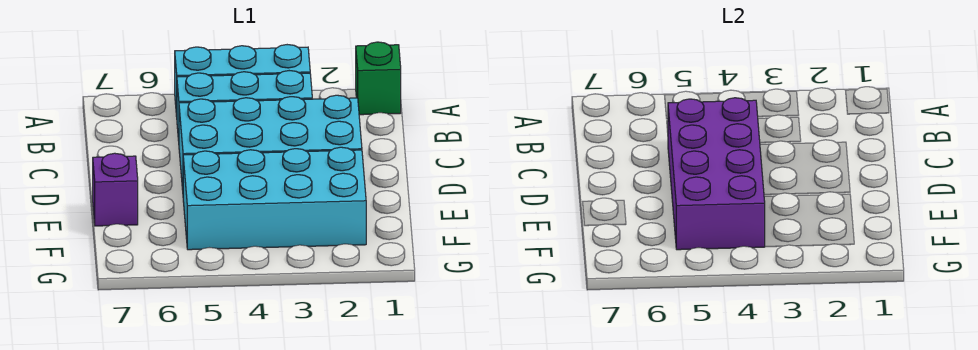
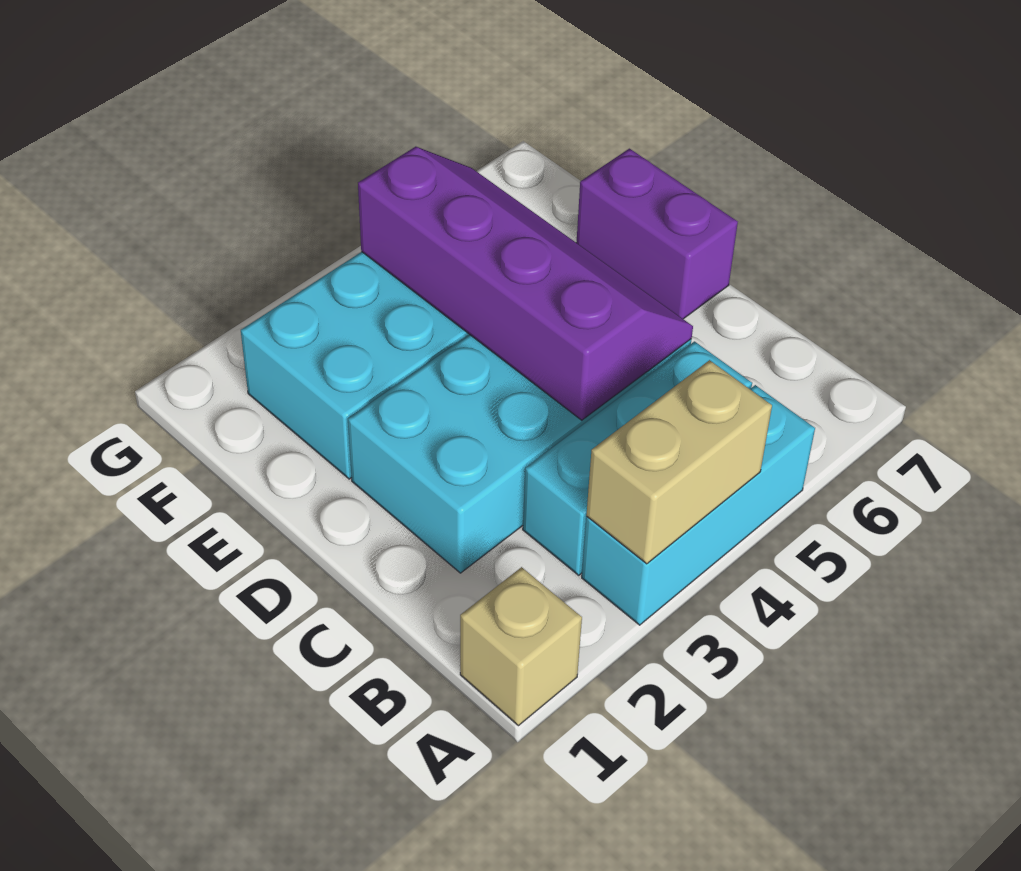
green brick A1 level 1 -> tan brick A1 level 1
none -> tan brick A3:A4 level 2
purple brick C4:F5 level 2 -> purple slope C4:F5 level 2 top 4
purple brick E7 level 1 -> purple brick D7:E7 level 1

